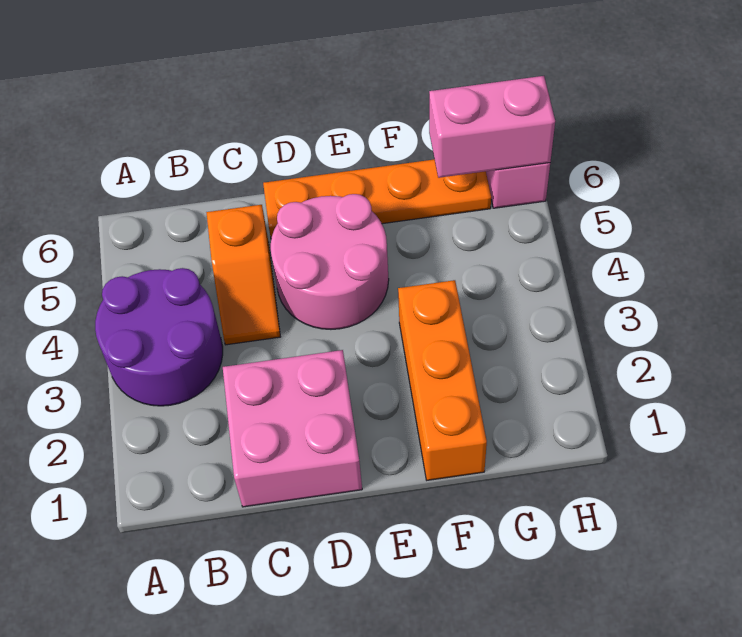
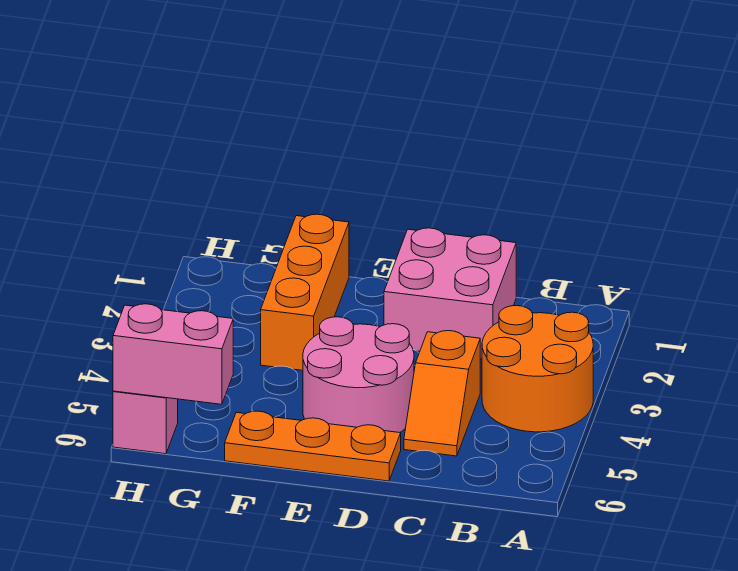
purple round brick A3:B4 level 1 -> orange round brick A3:B4 level 1
orange slope C4:C5 level 1 top 5 -> orange slope C4:C5 level 1 top 4
orange plate D6:G6 level 1 -> orange plate D6:F6 level 1

